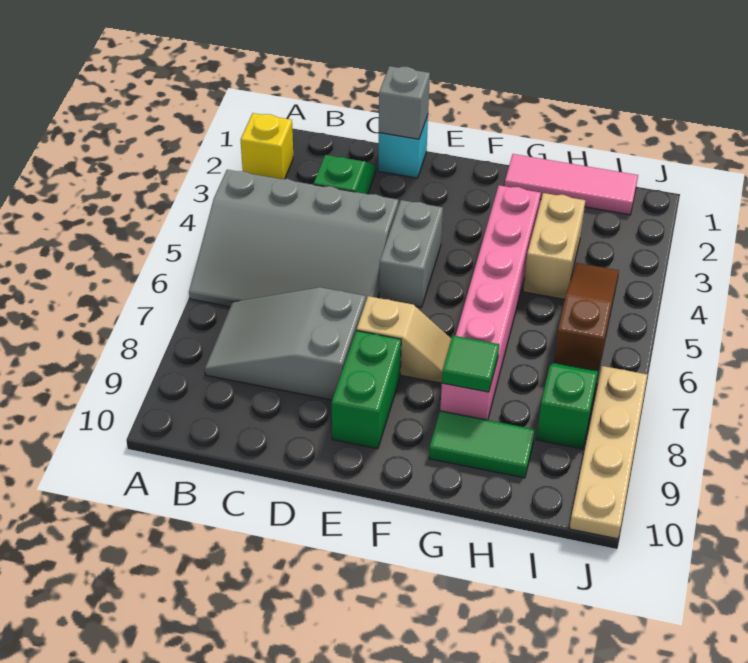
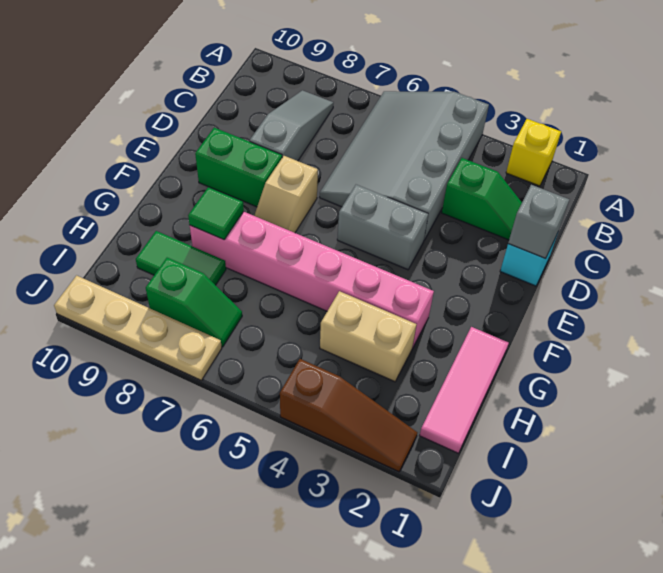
grey slope B7:D8 level 1 top D -> grey slope B8:D8 level 1 top D
green tile G9:H9 level 1 -> green tile H8:H9 level 1
brown slope I4:I6 level 1 top 6 -> brown slope J2:J4 level 1 top 4

